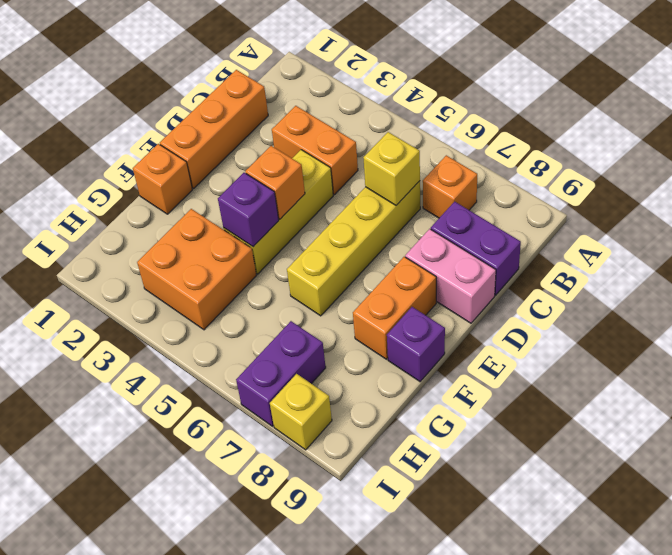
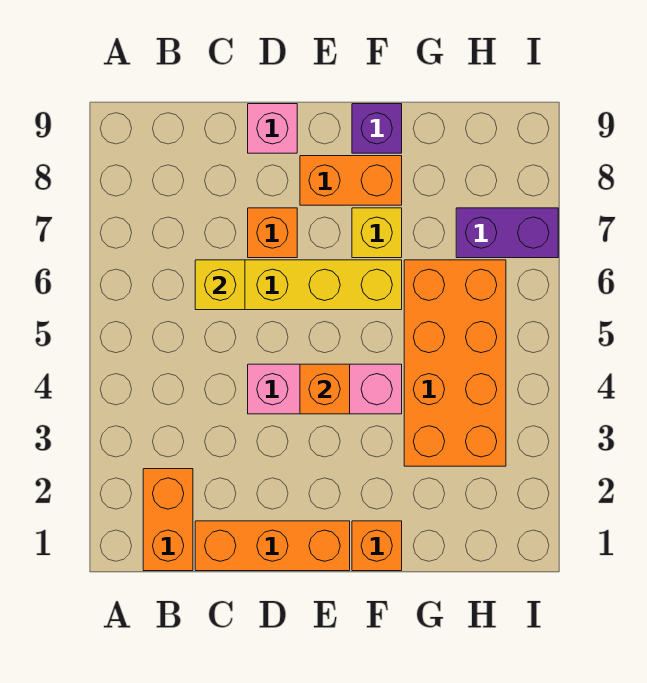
orange brick B7 level 1 -> orange brick D7 level 1
orange brick C3:C4 level 1 -> orange brick B1:B2 level 1
purple brick C8:C9 level 1 -> none
yellow brick D4:F4 level 1 -> pink brick D4:F4 level 1
pink brick D8:D9 level 1 -> pink brick D9 level 1
purple brick F4 level 2 -> none
orange brick G3:H4 level 1 -> orange brick G3:H6 level 1
yellow brick I8 level 1 -> yellow brick F7 level 1

